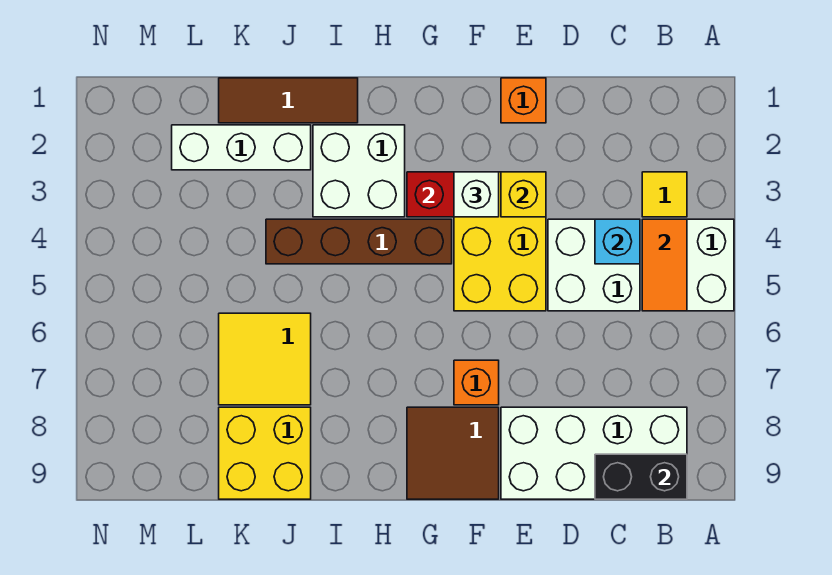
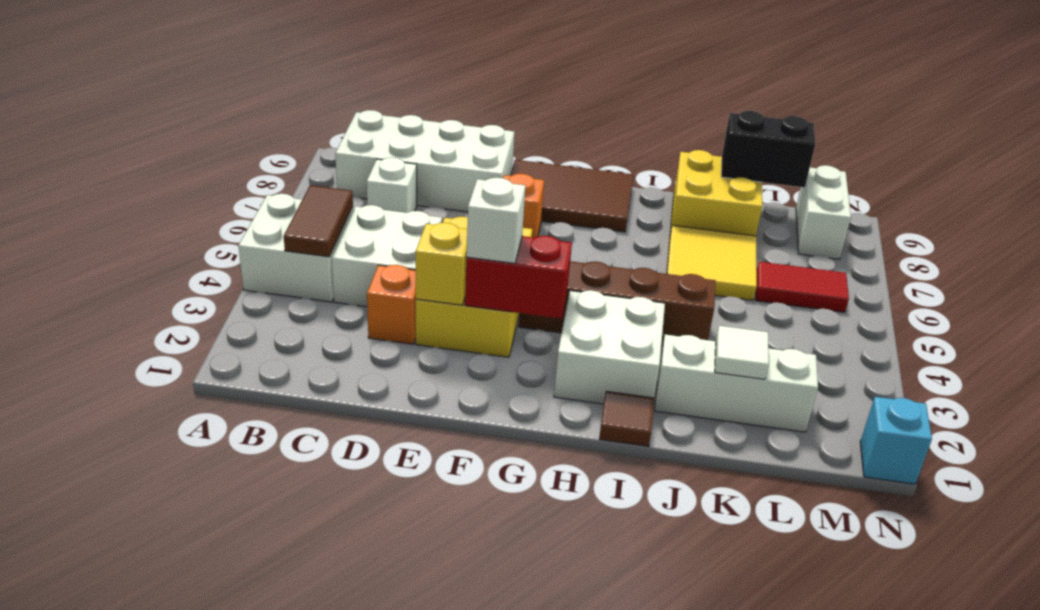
yellow tile B3 level 1 -> none
orange tile B4:B5 level 2 -> brown tile B4:B5 level 2
black brick B9:C9 level 2 -> black brick K9:L9 level 2
cyan brick C4 level 2 -> cyan brick N1 level 1
none -> white brick C7 level 1
orange brick E1 level 1 -> orange brick D3 level 1
brown tile F8:G9 level 1 -> brown tile F8:H9 level 1
brown tile I1:K1 level 1 -> brown tile I1 level 1
none -> white tile K2 level 2
none -> red tile L6:M6 level 1
none -> white brick M8:M9 level 1

